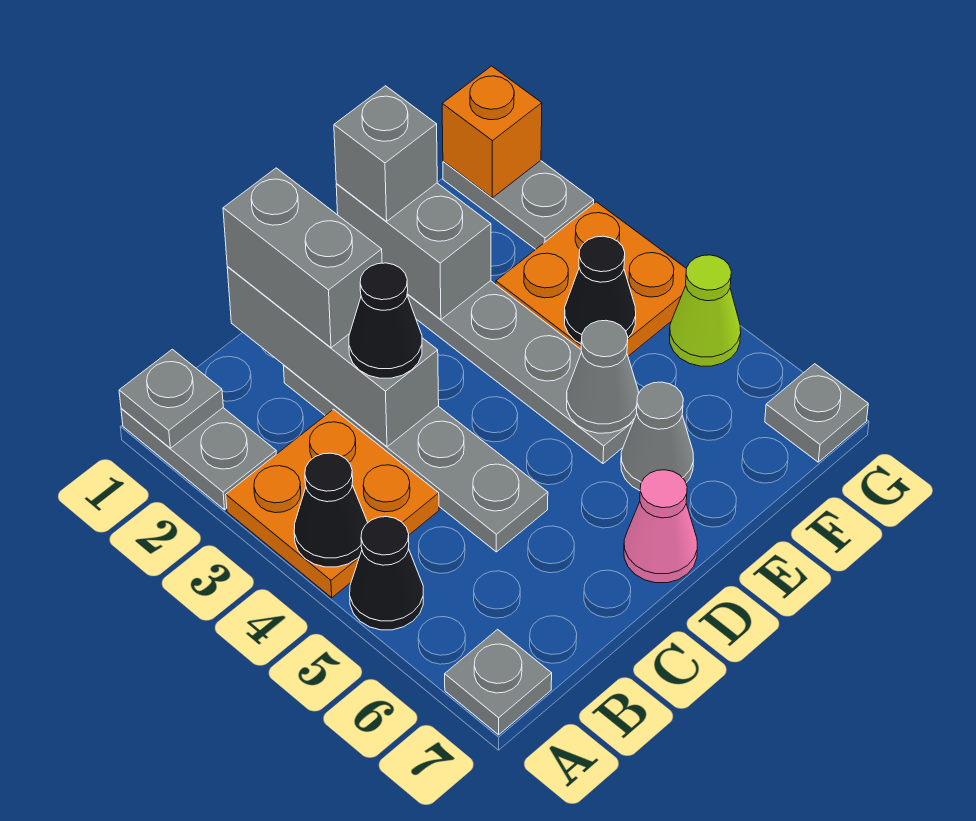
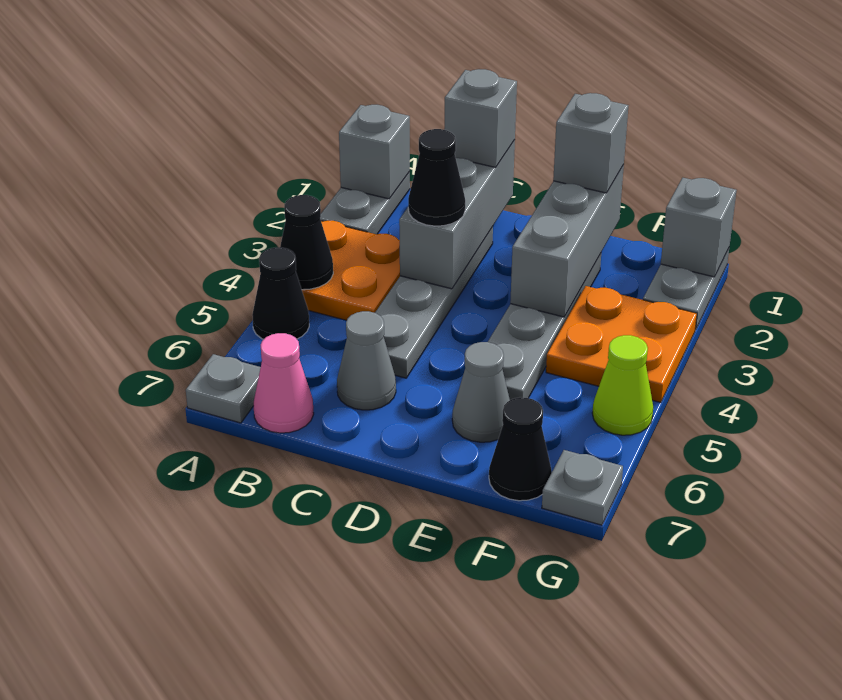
grey plate A1 level 2 -> grey brick A1 level 2
grey brick C1:C2 level 3 -> grey brick C1 level 3
pink cone D7 level 1 -> pink cone B7 level 1
grey brick E1:E2 level 2 -> grey brick E1:E3 level 2
grey cone E5 level 2 -> grey cone C6 level 1
black cone F4 level 2 -> black cone F7 level 1
orange brick G1 level 2 -> grey brick G1 level 2

